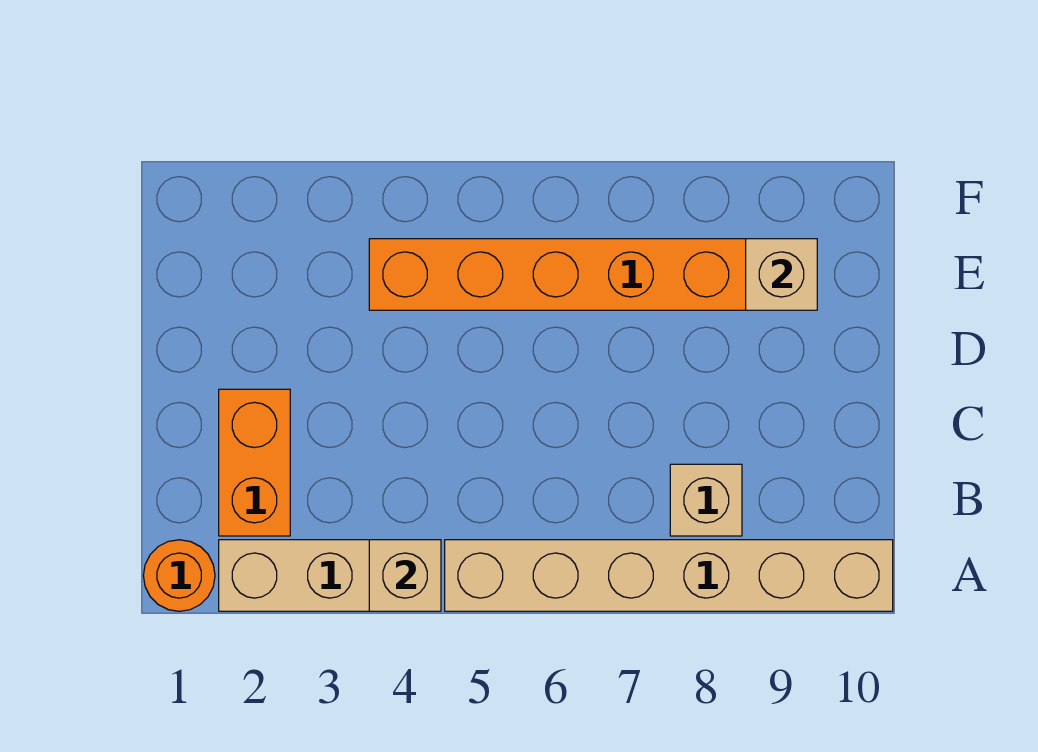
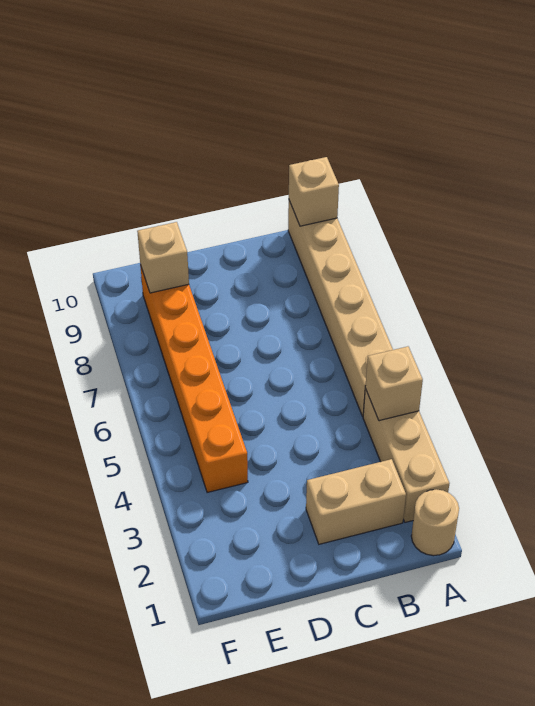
orange round brick A1 level 1 -> tan round brick A1 level 1
orange brick B2:C2 level 1 -> tan brick B2:C2 level 1
tan brick B8 level 1 -> tan brick A10 level 2

